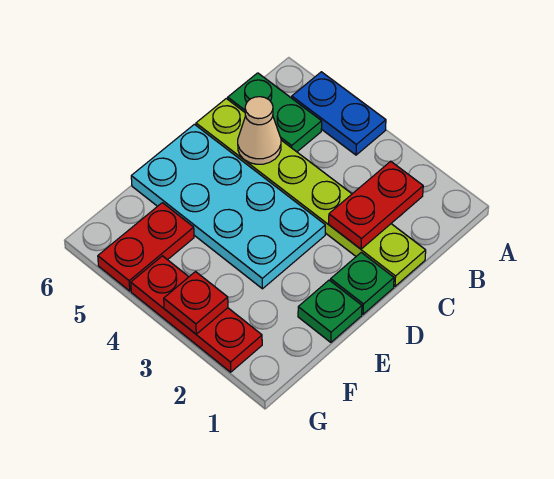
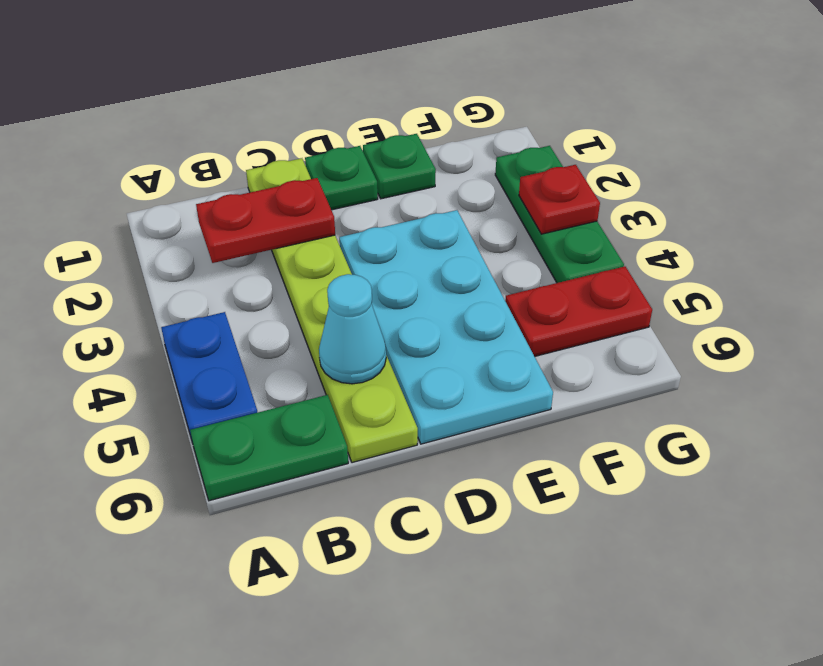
green plate B5:B6 level 1 -> green plate A6:B6 level 1
tan cone C5 level 2 -> cyan cone C5 level 2
red plate G2:G4 level 1 -> green plate G2:G4 level 1

